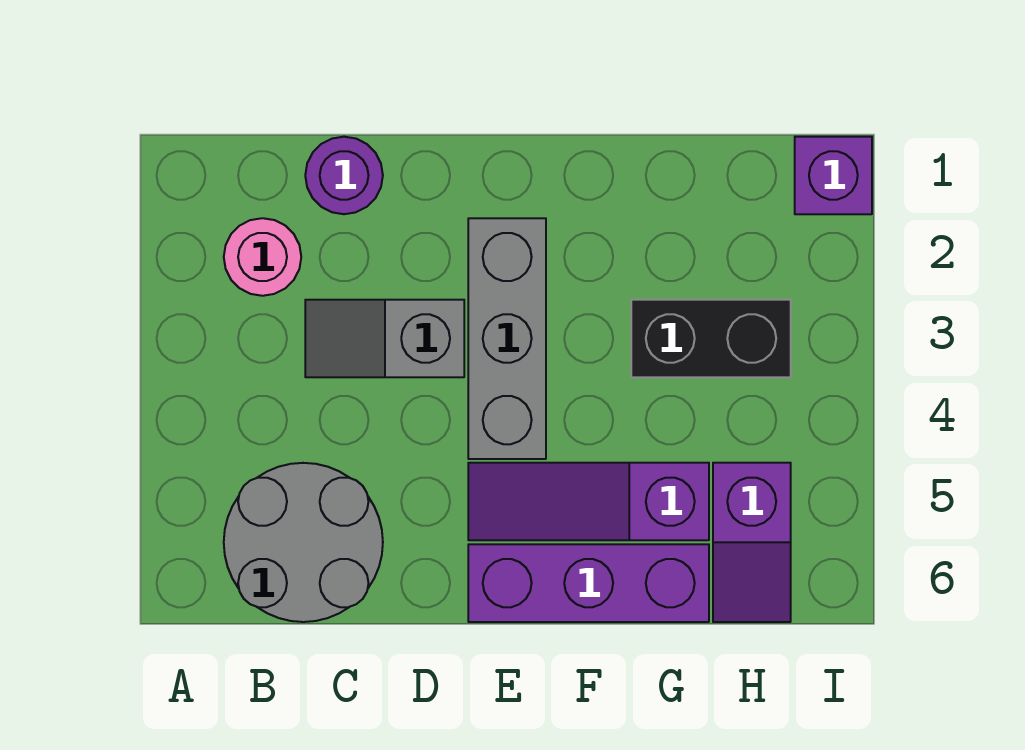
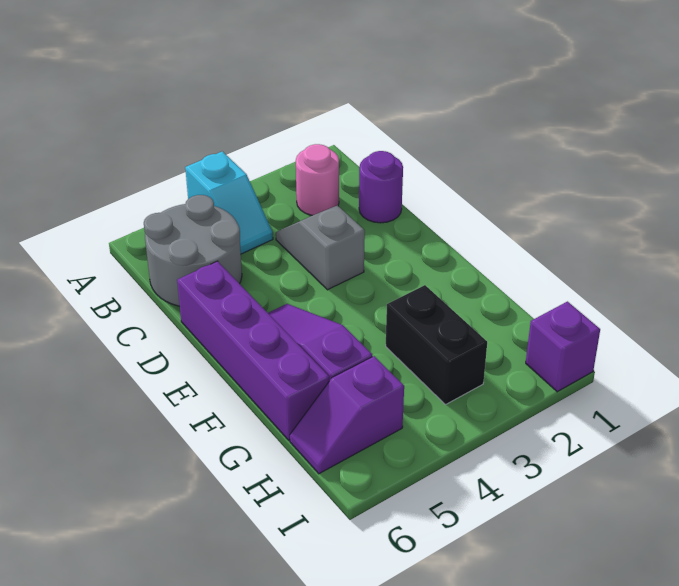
none -> cyan slope A4:B4 level 1 top A
grey brick E2:E4 level 1 -> none
purple brick E6:G6 level 1 -> purple brick D6:G6 level 1

